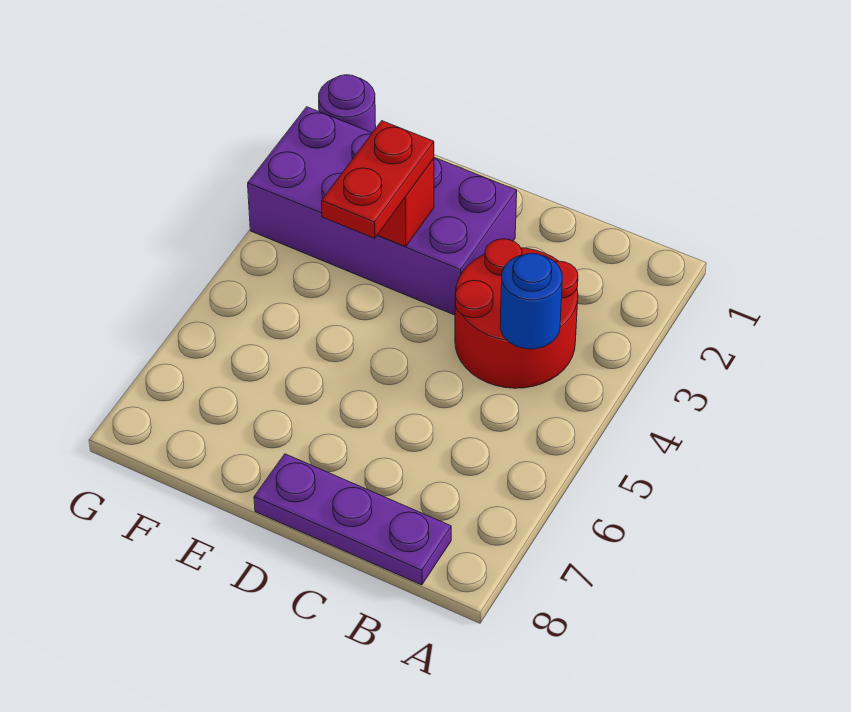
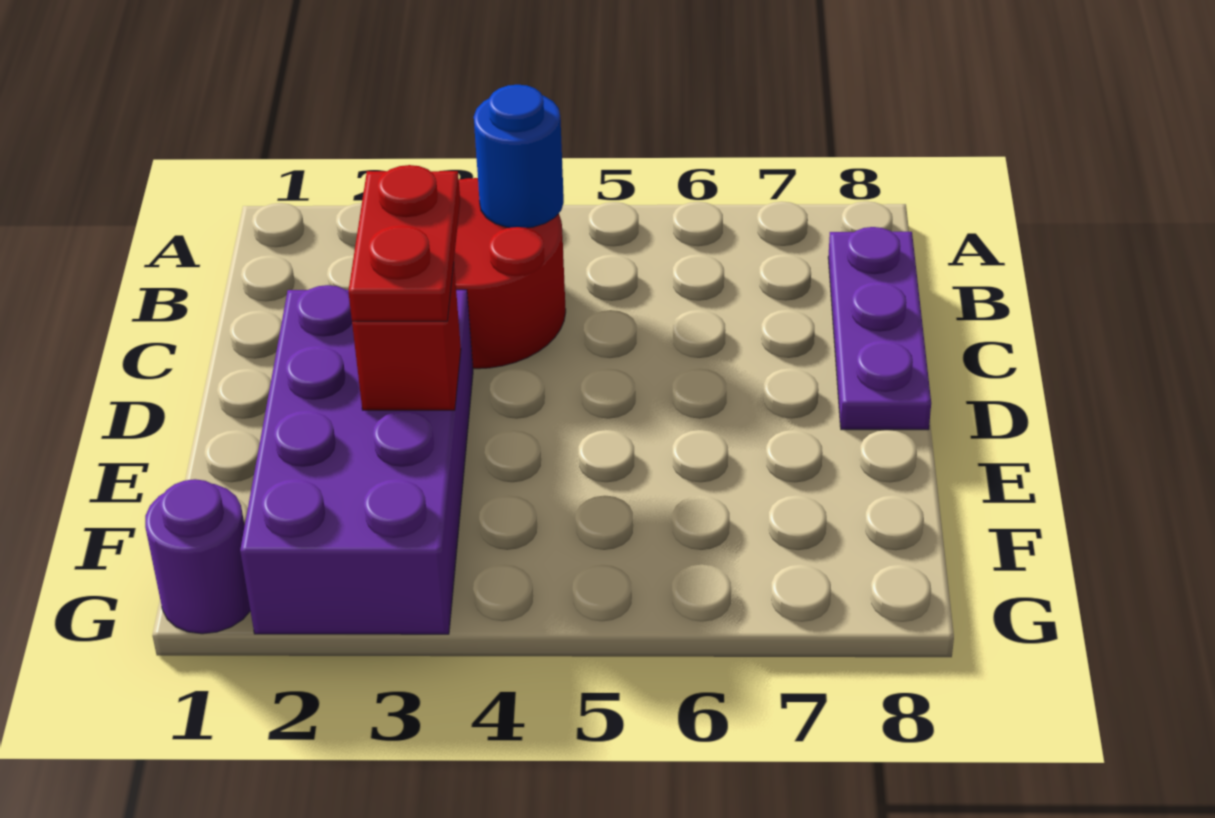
red plate E3:E4 level 3 -> red plate D3:E3 level 3

